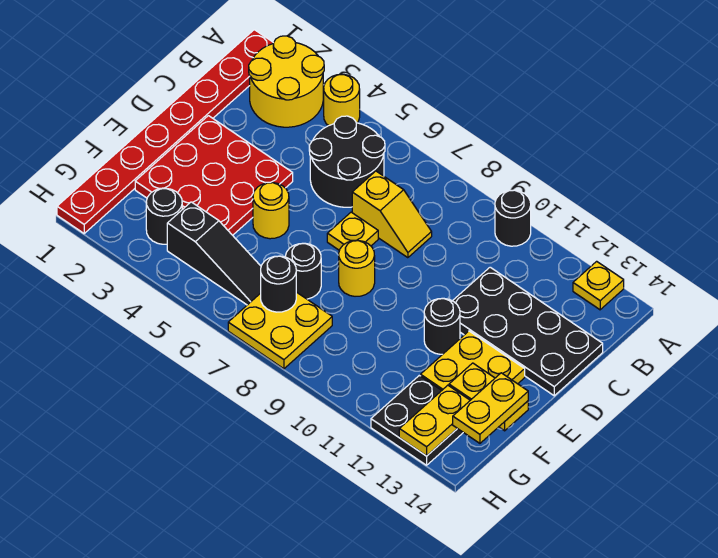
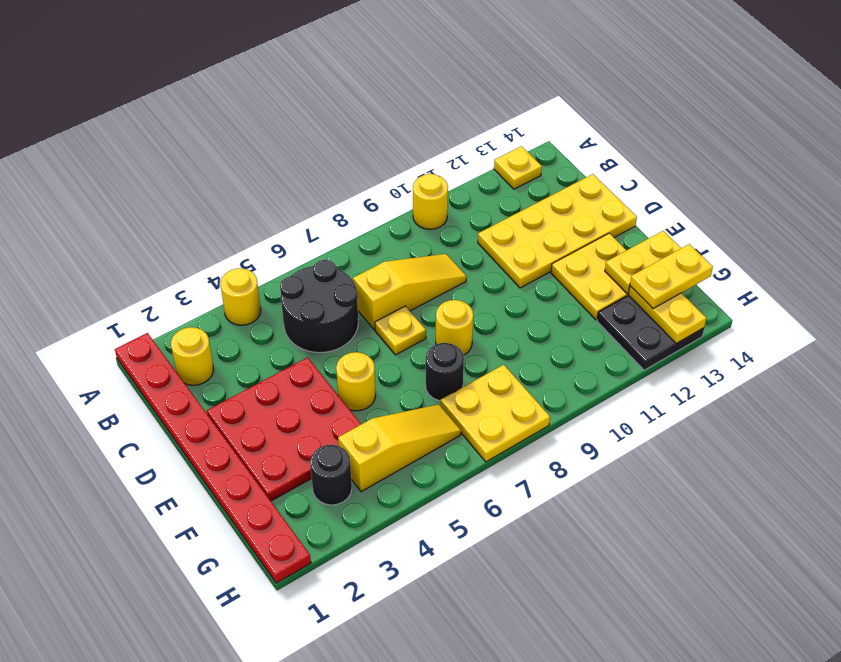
yellow round brick A2:B3 level 1 -> yellow round brick B2 level 1
black round brick A10 level 1 -> yellow round brick A10 level 1
yellow slope C7:C8 level 1 top 7 -> yellow slope C7:C9 level 1 top 7
black plate C11:D14 level 1 -> yellow plate C11:D14 level 1
black round brick E11 level 1 -> none
yellow plate F14:G14 level 3 -> yellow plate G13:G14 level 3
black slope G4:G6 level 1 top 4 -> yellow slope G4:G6 level 1 top 4
black round brick G7 level 2 -> none

